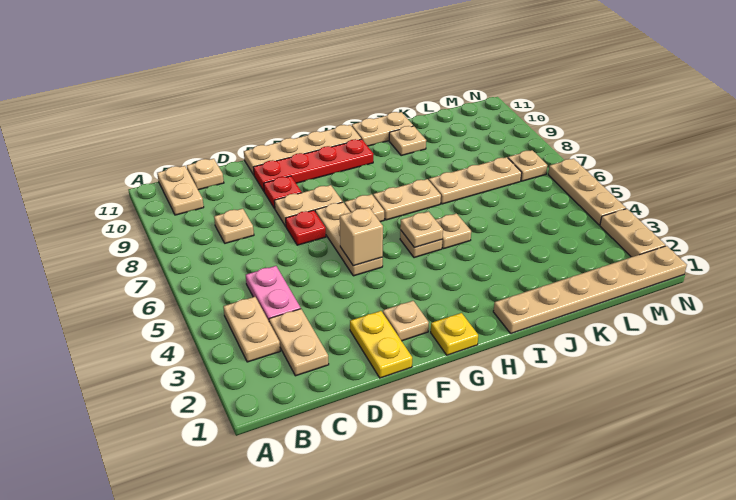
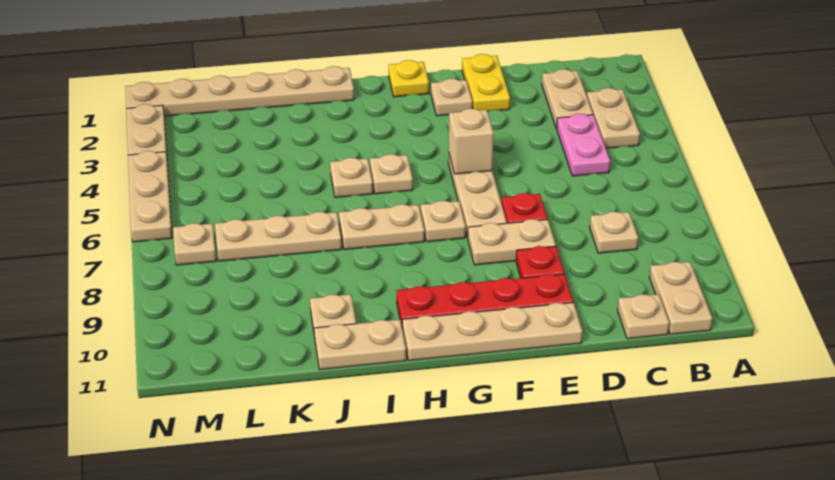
tan plate H5 level 2 -> none

